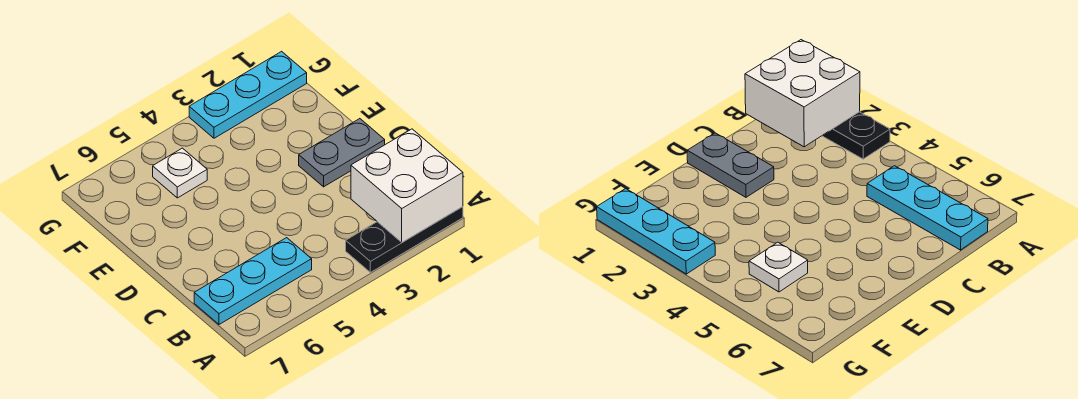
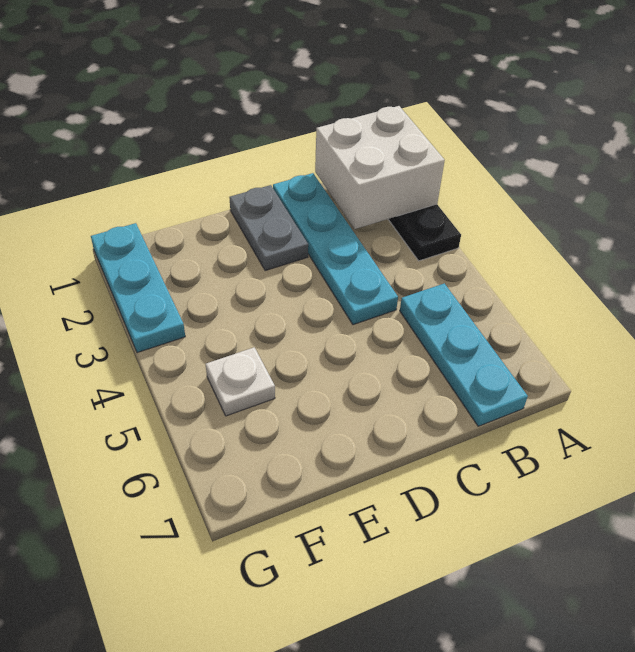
none -> cyan plate C1:C4 level 1

